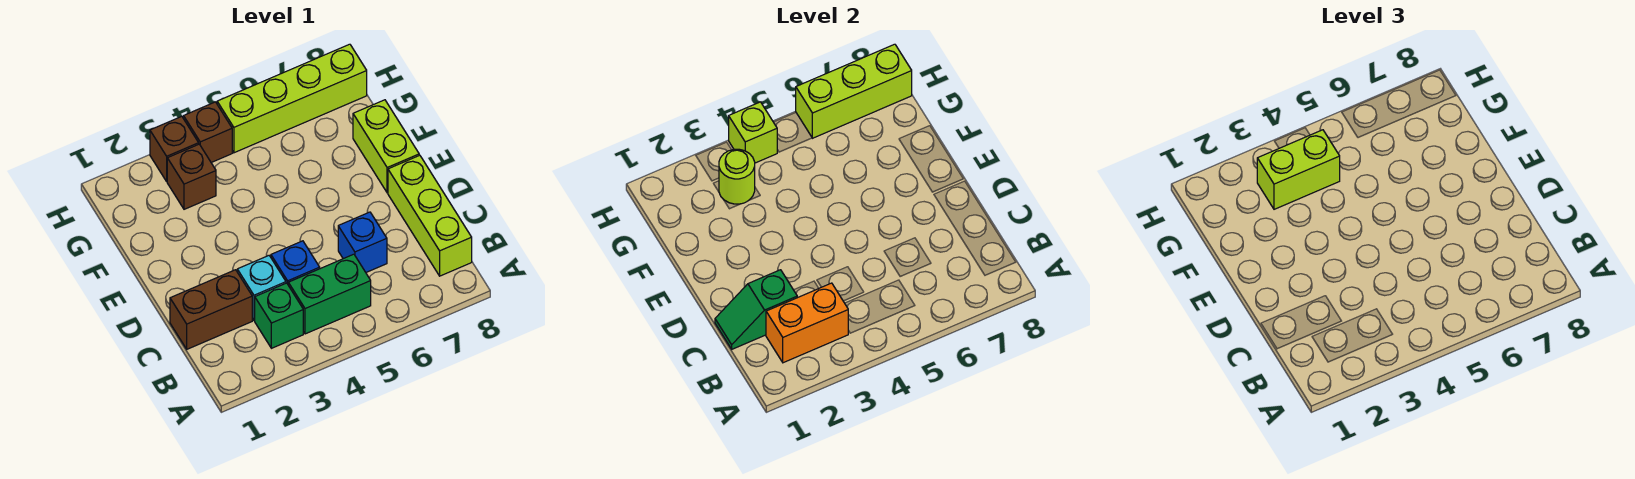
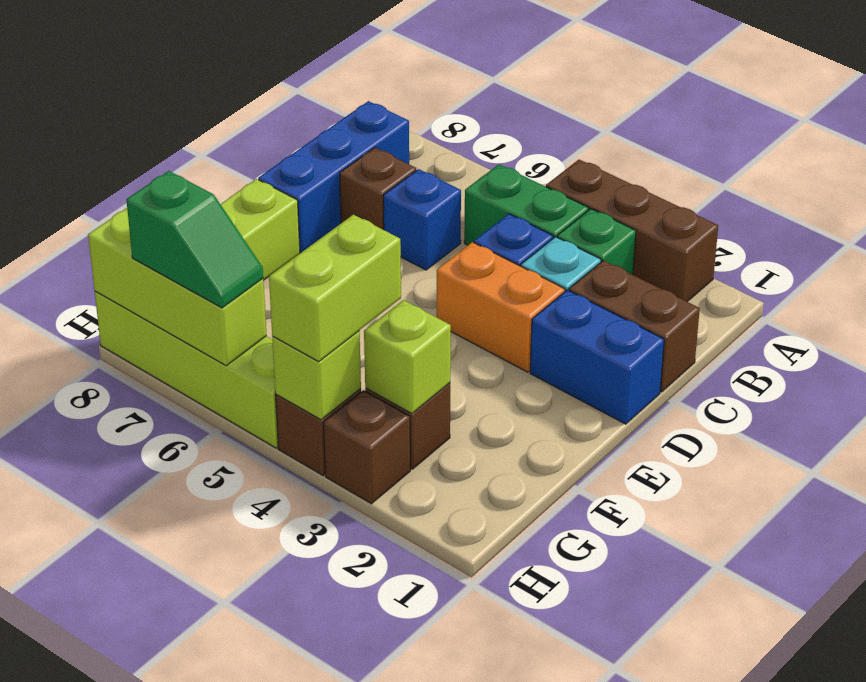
none -> brown brick A2:A4 level 1
orange brick B2:B3 level 2 -> orange brick D3:D4 level 1
lime brick B8:D8 level 1 -> blue brick B8:D8 level 1
green slope C1:C2 level 2 top 2 -> green slope H6:H7 level 3 top 7
none -> brown brick C7 level 1
none -> blue brick D1:D2 level 1
lime round brick G3 level 2 -> lime brick G3 level 2
lime brick G3:G4 level 3 -> lime brick G4:H4 level 3

